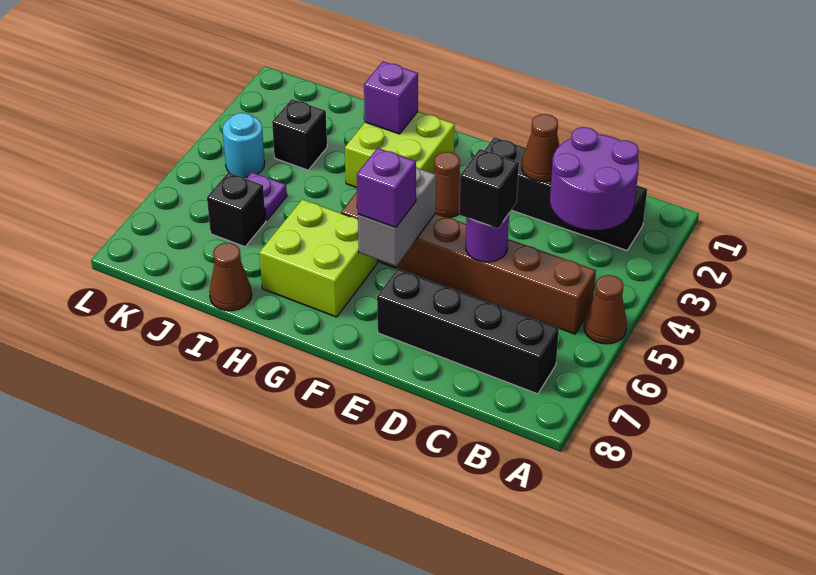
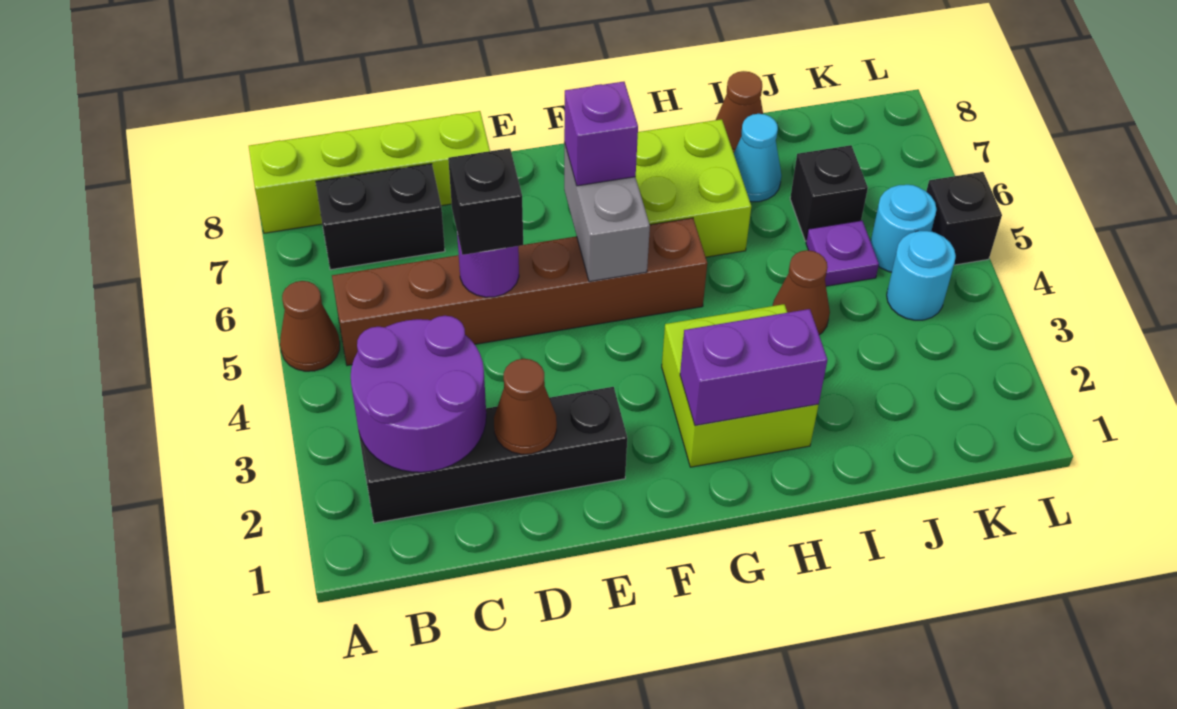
none -> lime brick A8:D8 level 1
black brick B7:E7 level 1 -> black brick B7:C7 level 1
brown cone F3 level 1 -> brown cone I4 level 1
purple brick H2 level 2 -> purple brick G2:H2 level 2
none -> cyan cone I7 level 1
black brick J3 level 1 -> black brick L5 level 1
none -> cyan round brick K5 level 1

